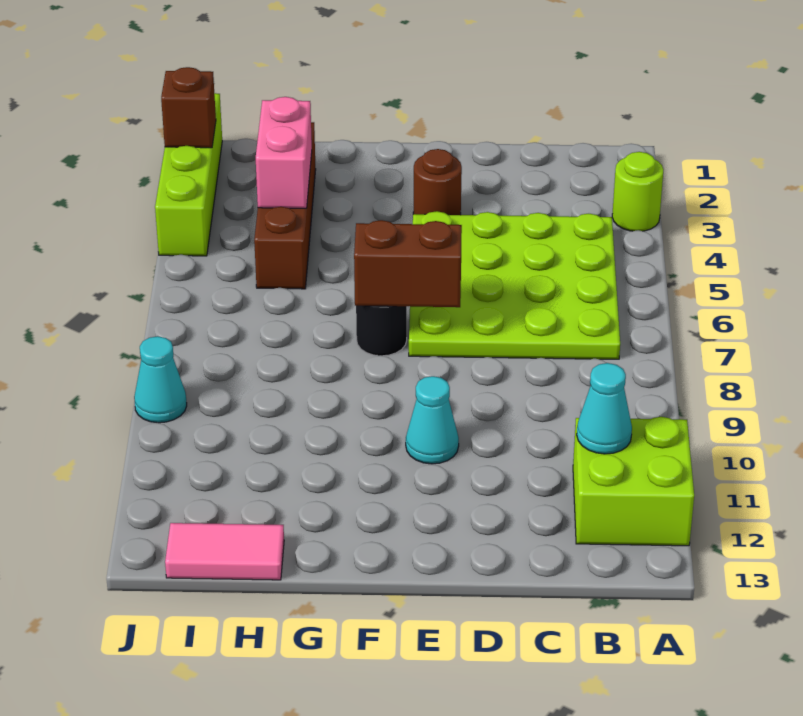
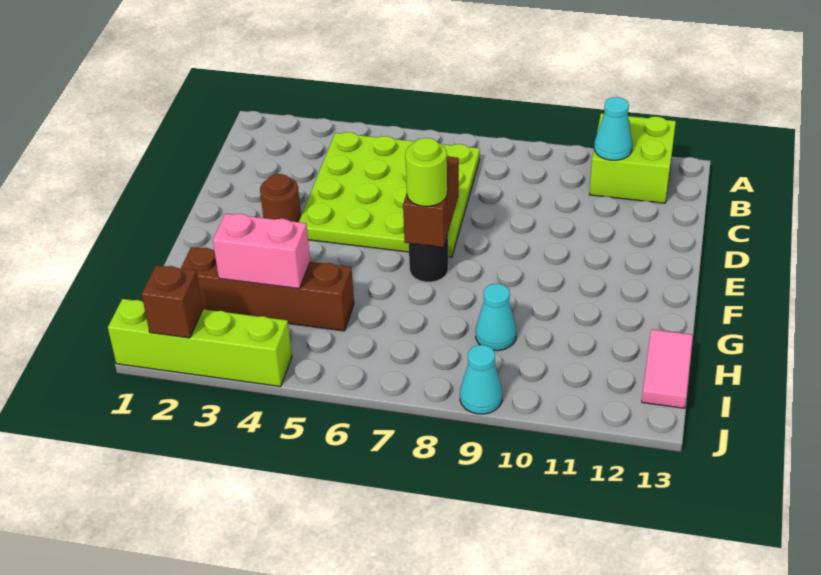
lime round brick A3 level 1 -> lime round brick F7 level 3
cyan cone E10 level 1 -> cyan cone H9 level 1

